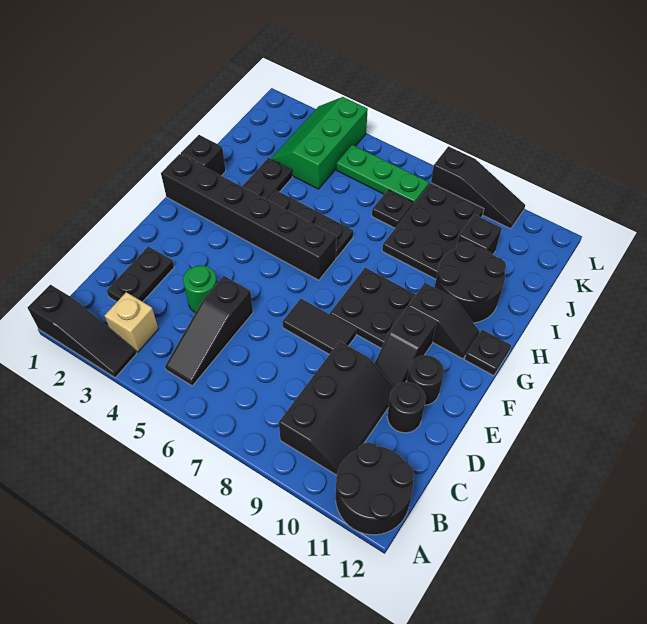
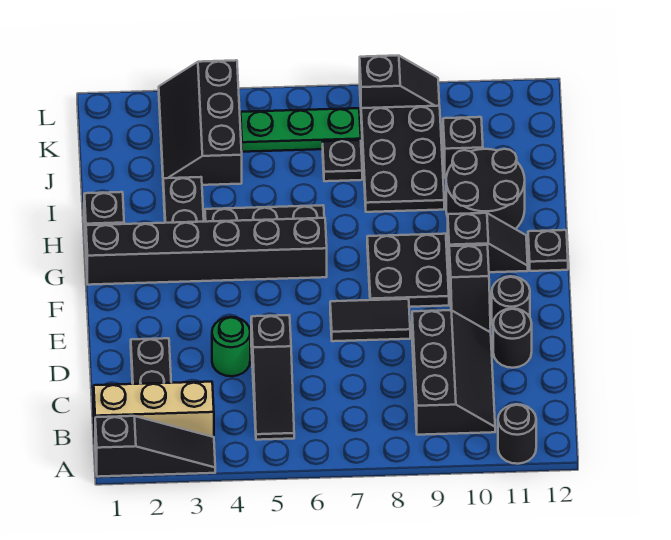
black round brick A11:B12 level 1 -> black round brick A11 level 1
tan brick B3 level 1 -> tan brick B1:B3 level 1
green slope J3:L4 level 1 top 4 -> black slope J3:L4 level 1 top 4
black slope L8:L10 level 1 top 8 -> black slope L8:L9 level 1 top 8

